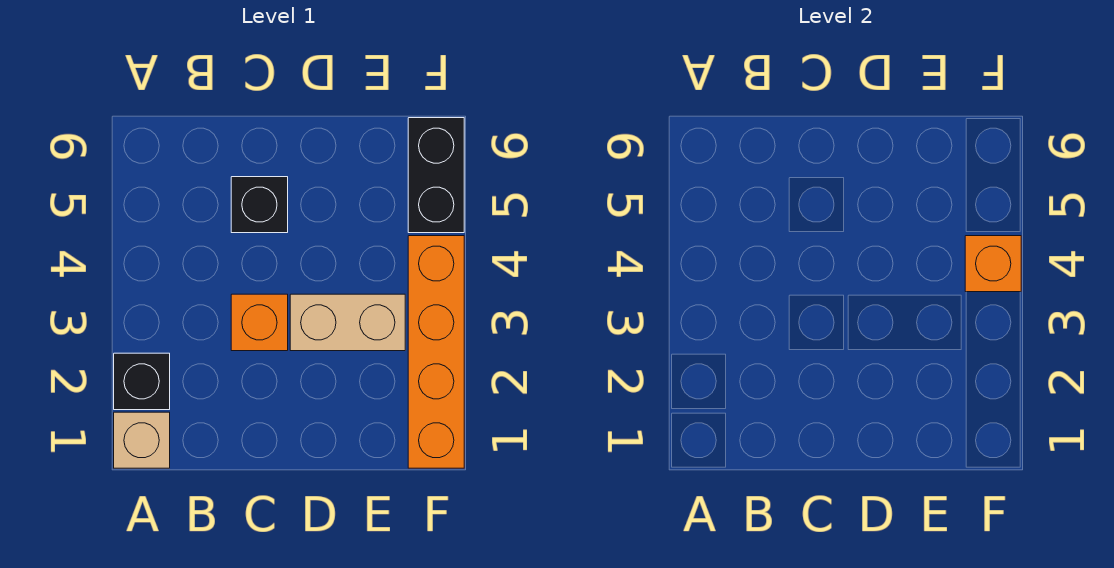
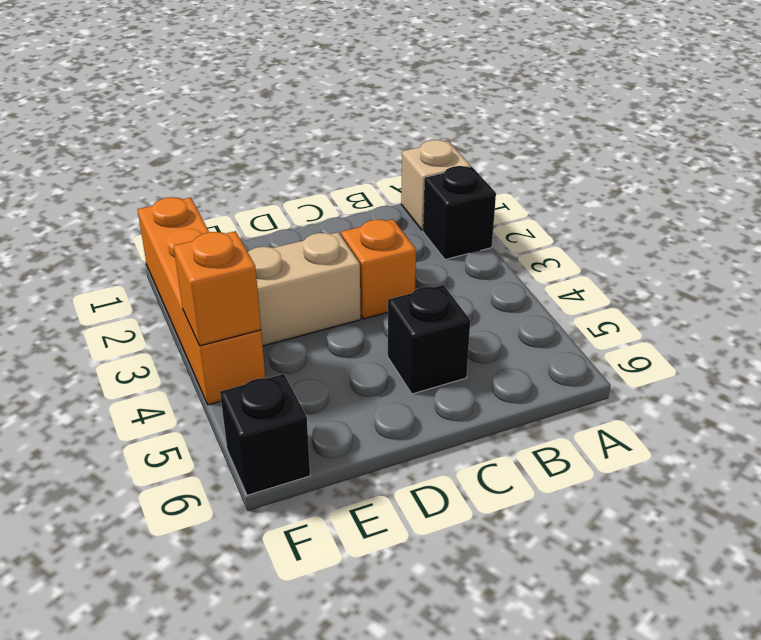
black brick F5:F6 level 1 -> black brick F6 level 1

